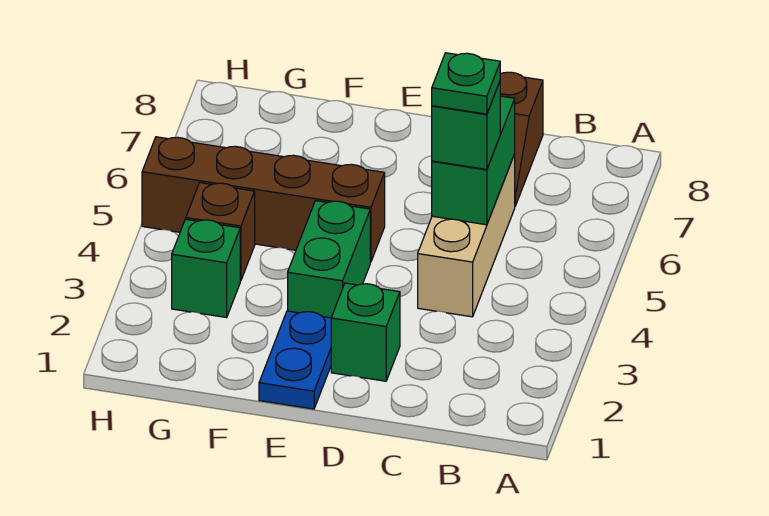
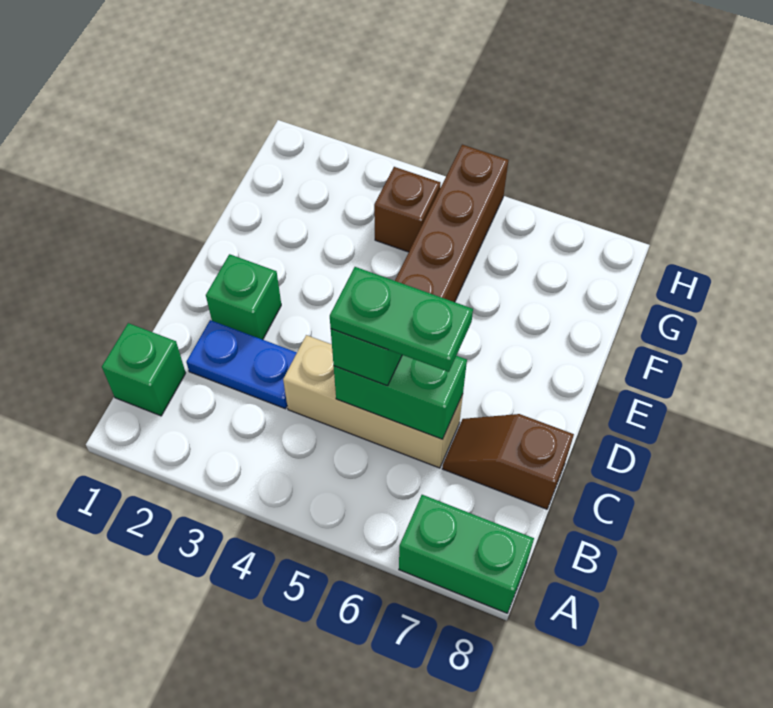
green plate C5 level 4 -> green plate C5:C6 level 4
blue plate E1:E2 level 1 -> blue plate C2:C3 level 1
green brick E3:E4 level 1 -> green brick A7:A8 level 1
green brick G3 level 1 -> green brick B1 level 1

